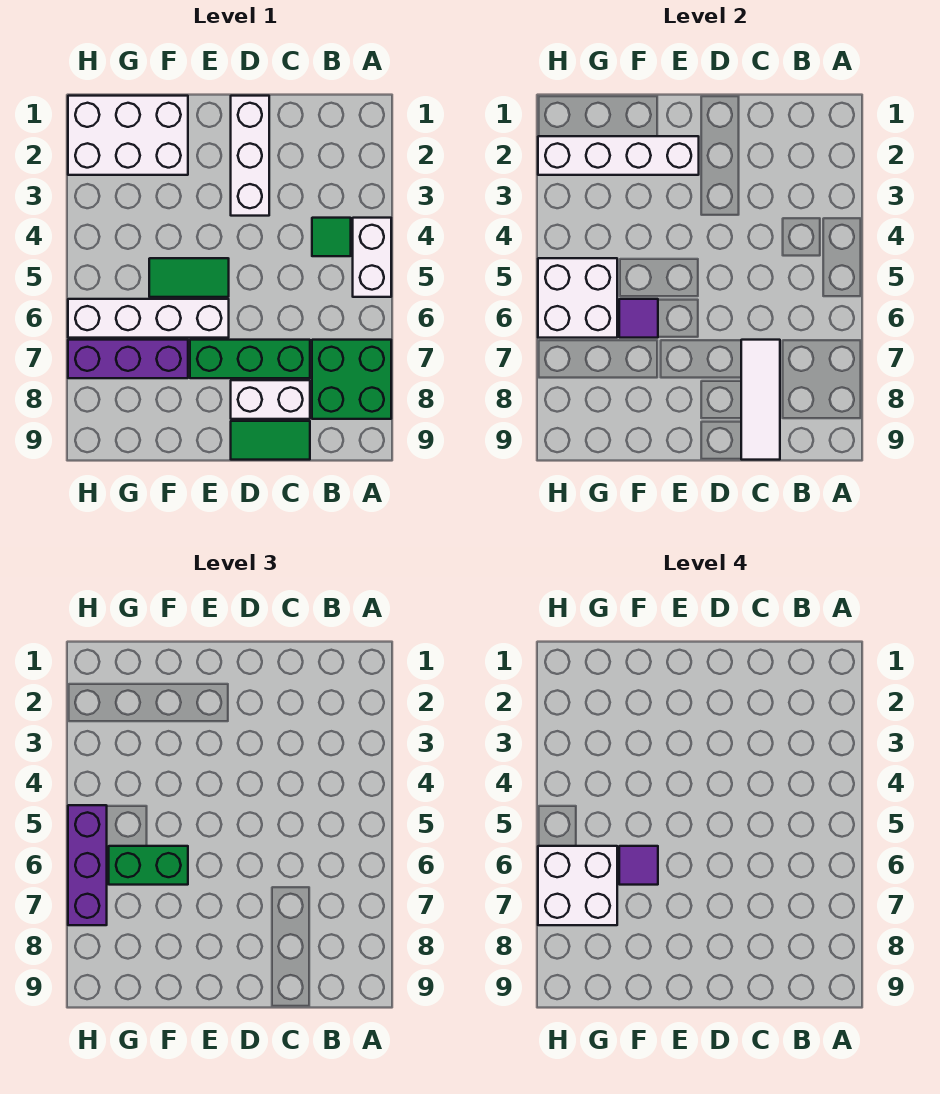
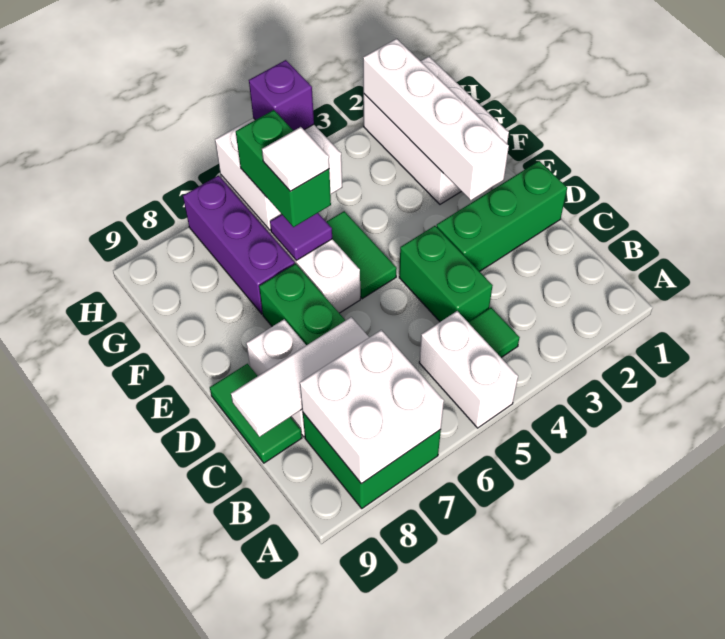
white brick A4:A5 level 1 -> white brick A5:B5 level 1
none -> green brick C4:D4 level 1
white brick D1:D3 level 1 -> green brick D1:D3 level 1
purple tile F6 level 4 -> white tile F6 level 4
white brick G6:H7 level 4 -> white brick A7:B8 level 2
purple brick H5:H7 level 3 -> purple brick H5 level 3

